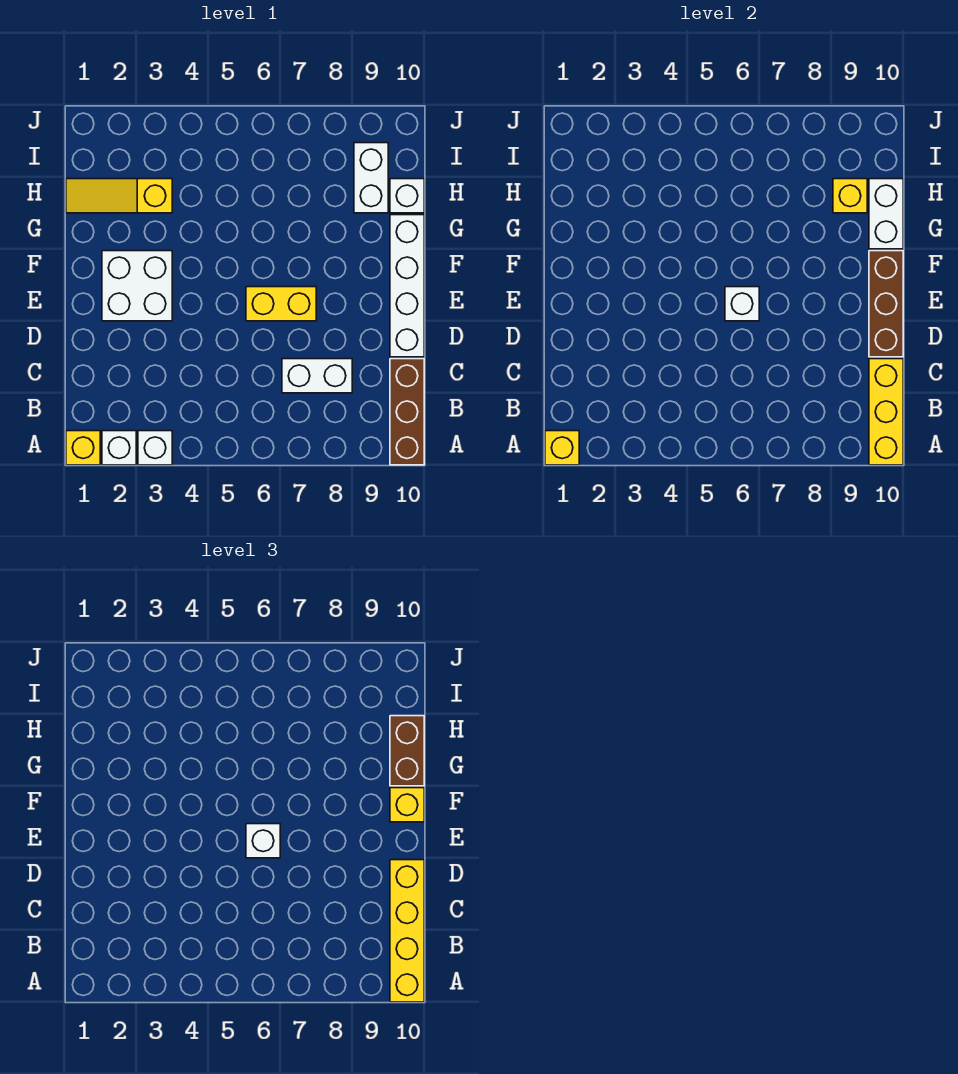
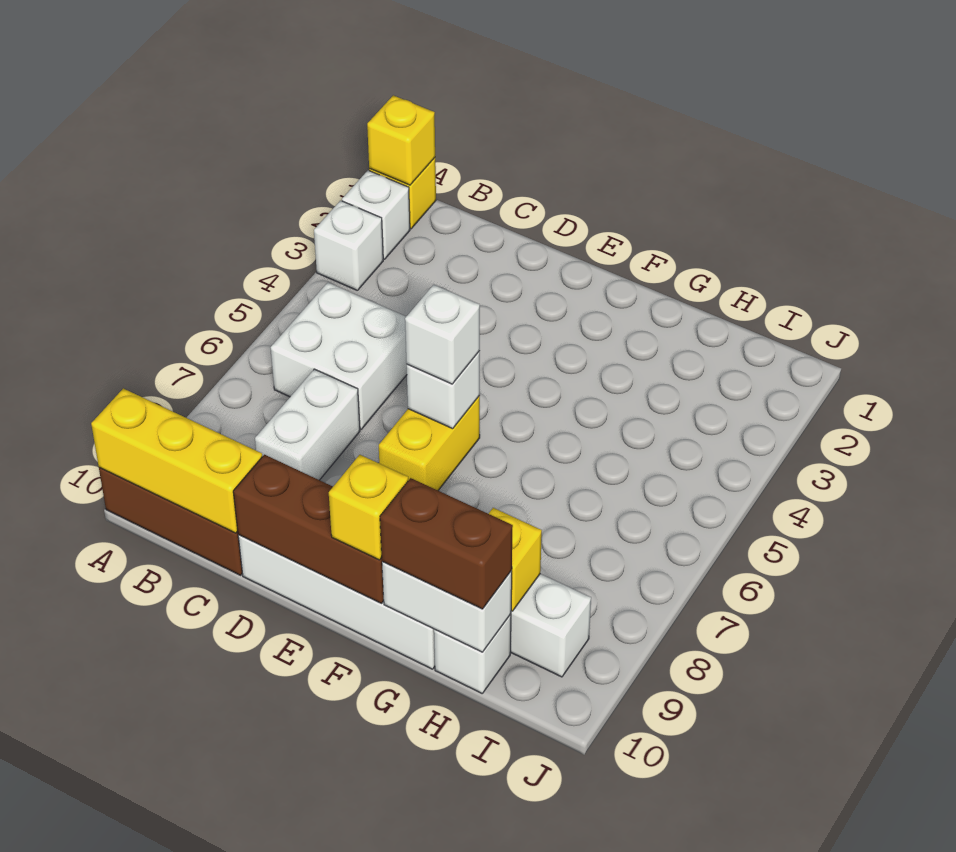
yellow brick A10:D10 level 3 -> none
white brick E2:F3 level 1 -> white brick B5:C6 level 1
yellow slope H1:H3 level 1 top 3 -> none

